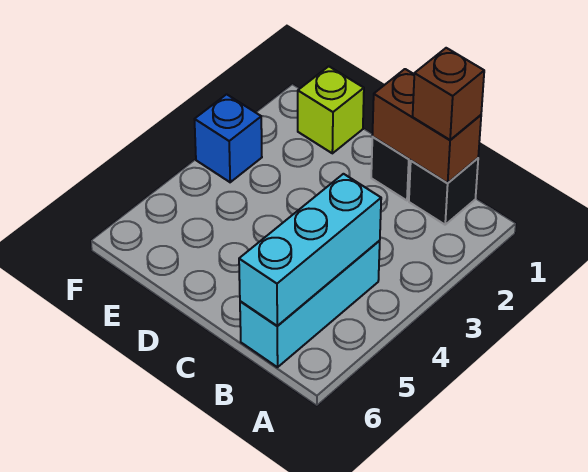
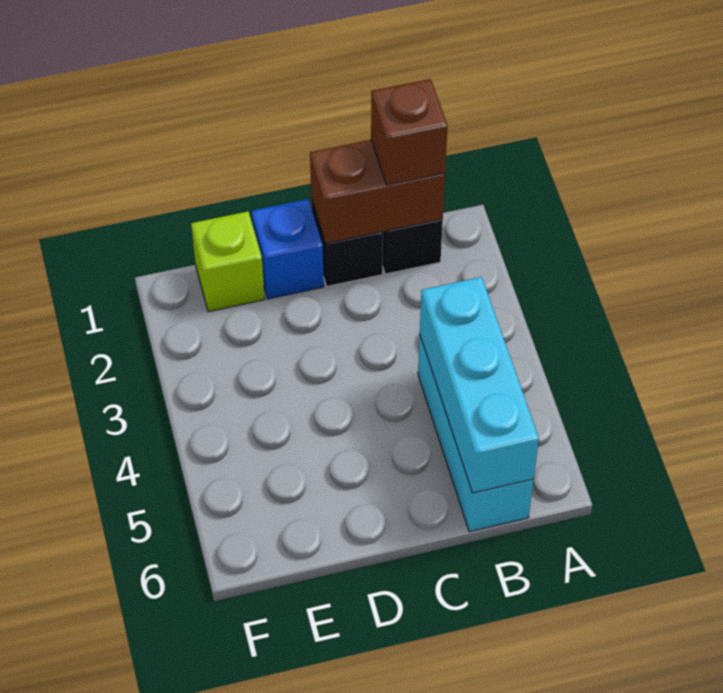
blue brick F3 level 1 -> blue brick D1 level 1

